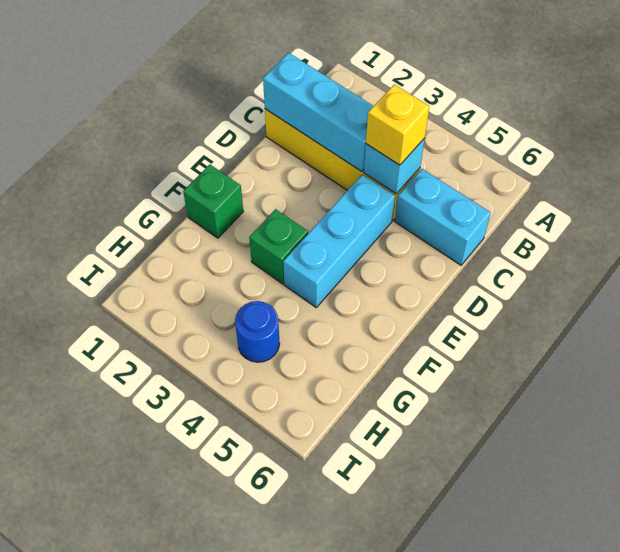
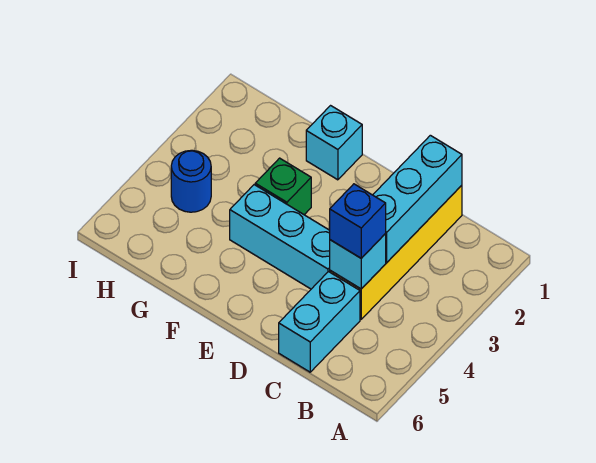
yellow brick C4 level 3 -> blue brick C4 level 3
green brick F1 level 1 -> cyan brick F1 level 1

